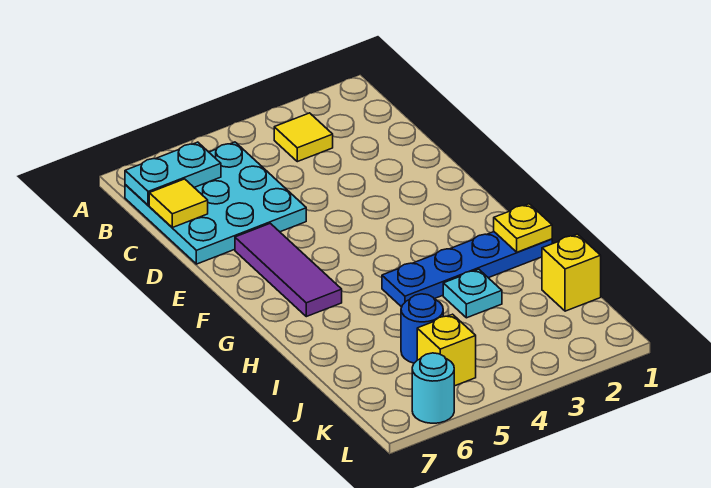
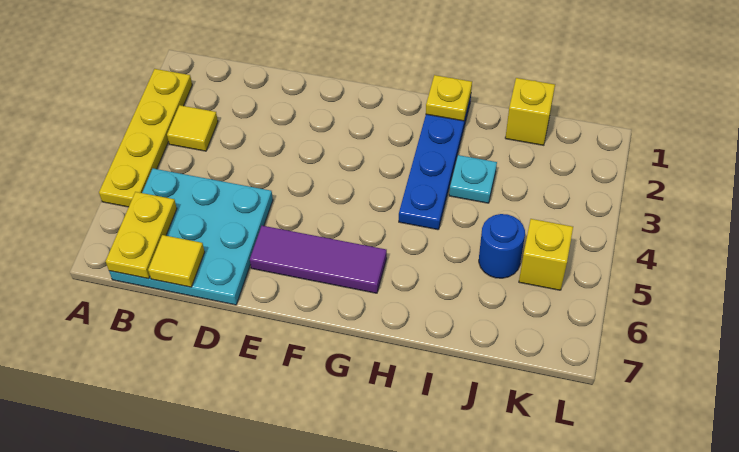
none -> yellow plate A2:A5 level 1
cyan plate B6:B7 level 2 -> yellow plate B6:B7 level 2
cyan round brick L6 level 1 -> none

